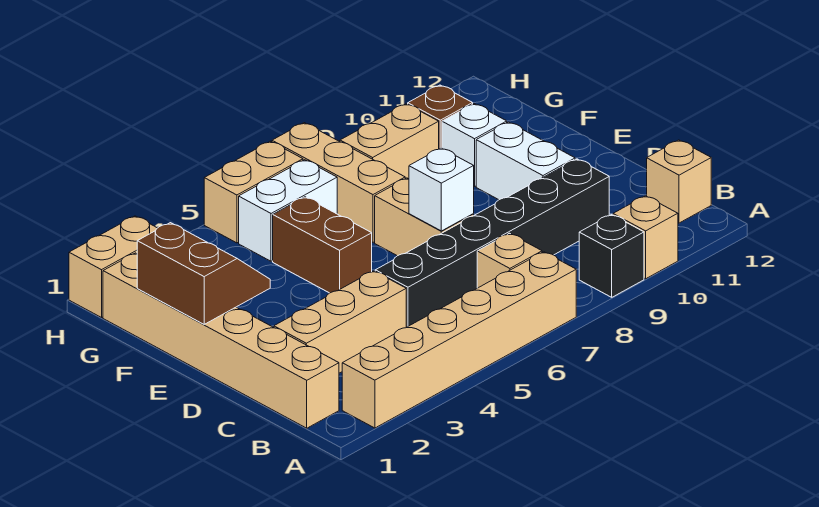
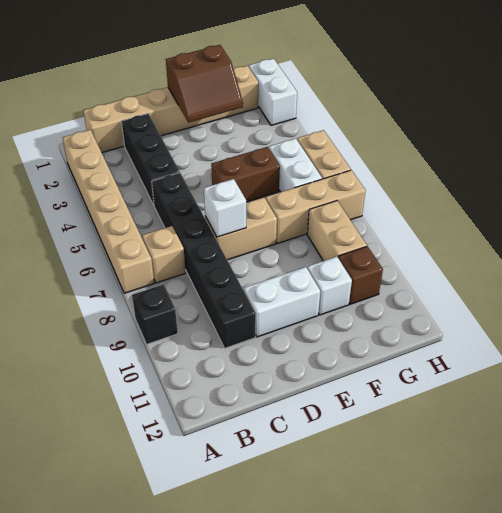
tan brick A10 level 1 -> none
tan brick B12 level 1 -> none
tan brick C2:C4 level 1 -> black brick C2:C4 level 1
tan brick H1:H2 level 1 -> white brick H1:H2 level 1

